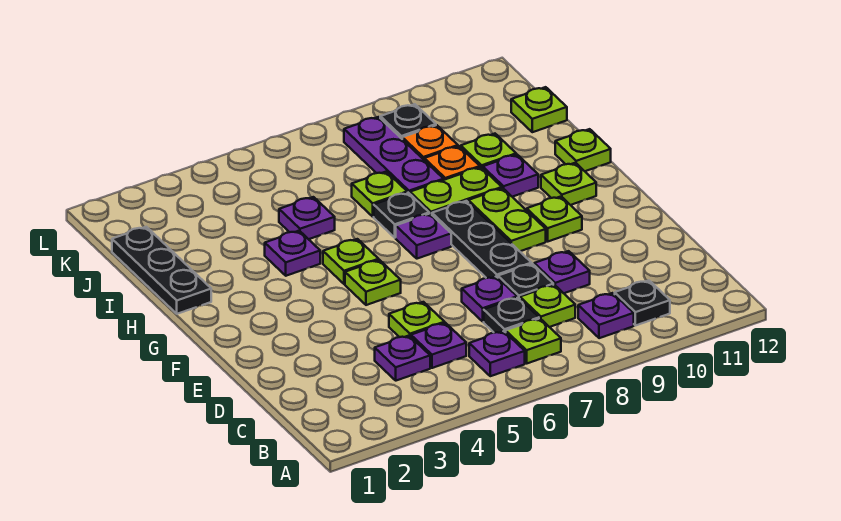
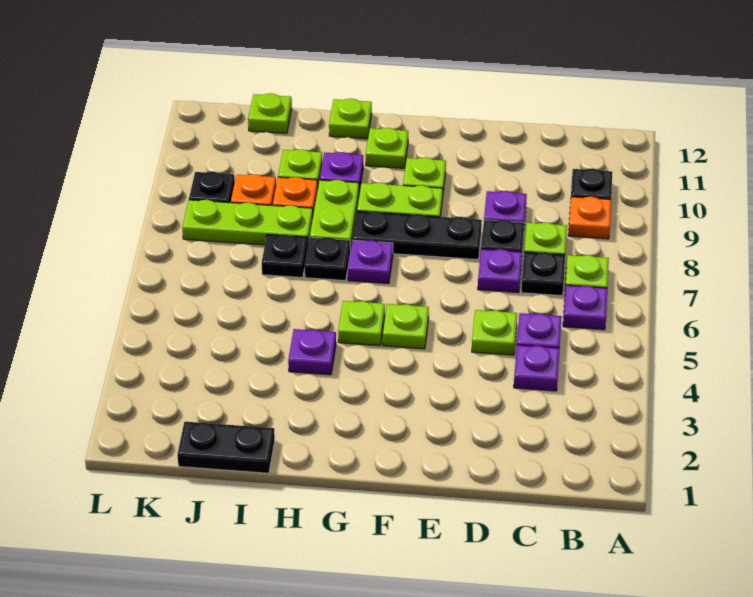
purple plate B9 level 1 -> orange plate B9 level 1
black plate H1:J1 level 1 -> black plate I1:J1 level 1
purple plate I5 level 1 -> none
lime plate I7 level 1 -> black plate I7 level 1
purple plate I8:K8 level 1 -> lime plate I8:K8 level 1

